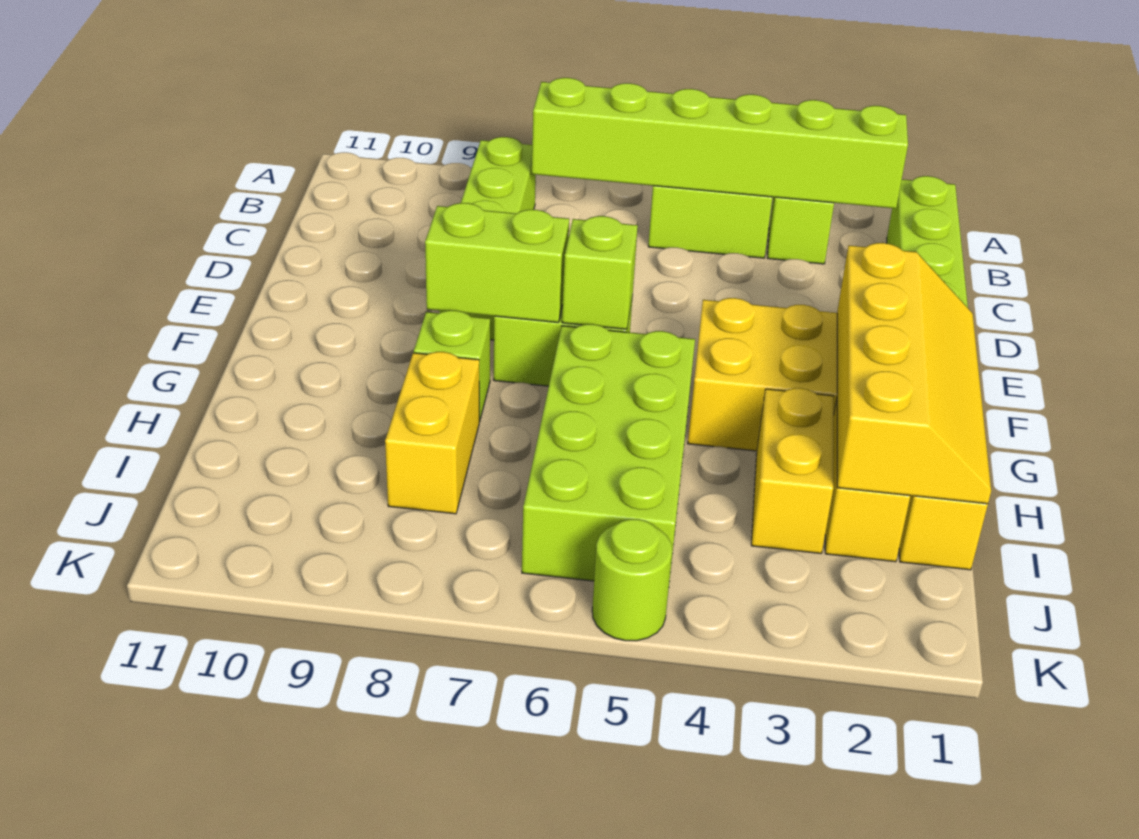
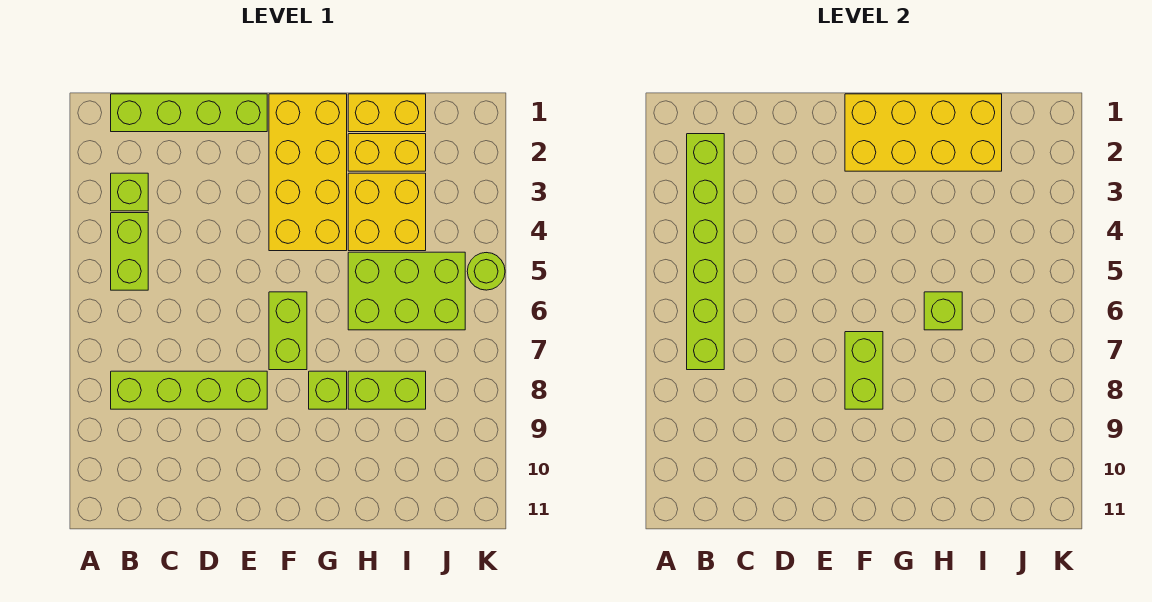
yellow slope F1:I2 level 2 top 2 -> yellow brick F1:I2 level 2
lime brick F6 level 2 -> lime brick H6 level 2
lime brick G5:J6 level 1 -> lime brick H5:J6 level 1
yellow brick H3:I3 level 1 -> yellow brick H3:I4 level 1
yellow brick H8:I8 level 1 -> lime brick H8:I8 level 1

